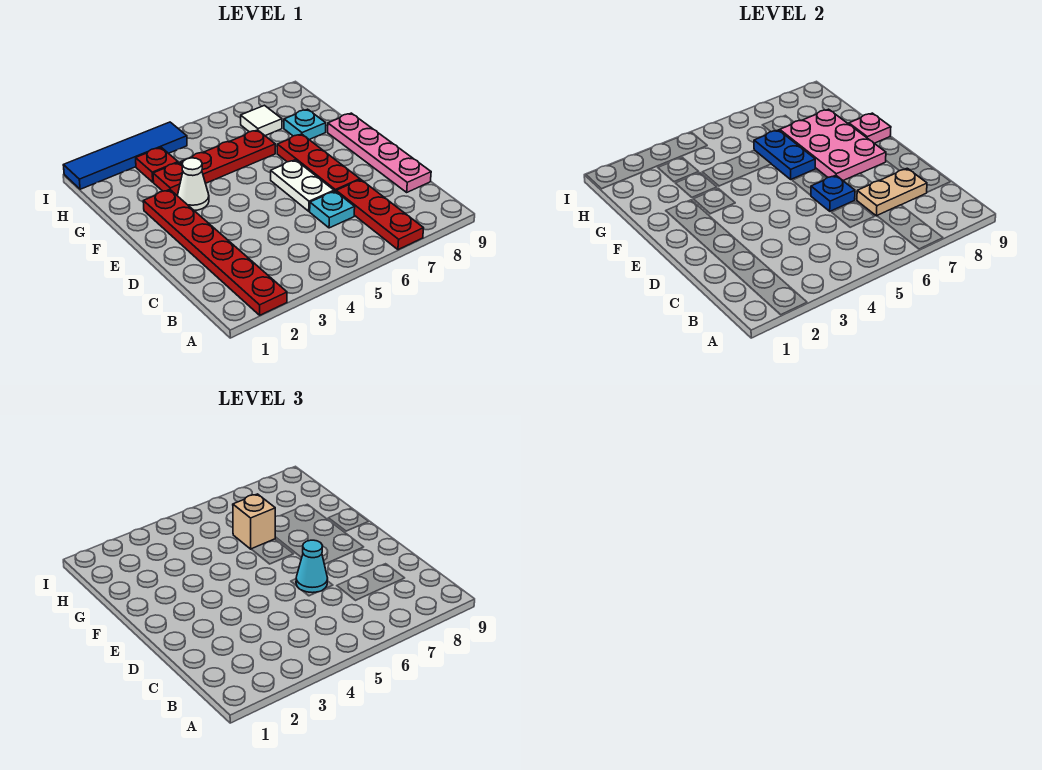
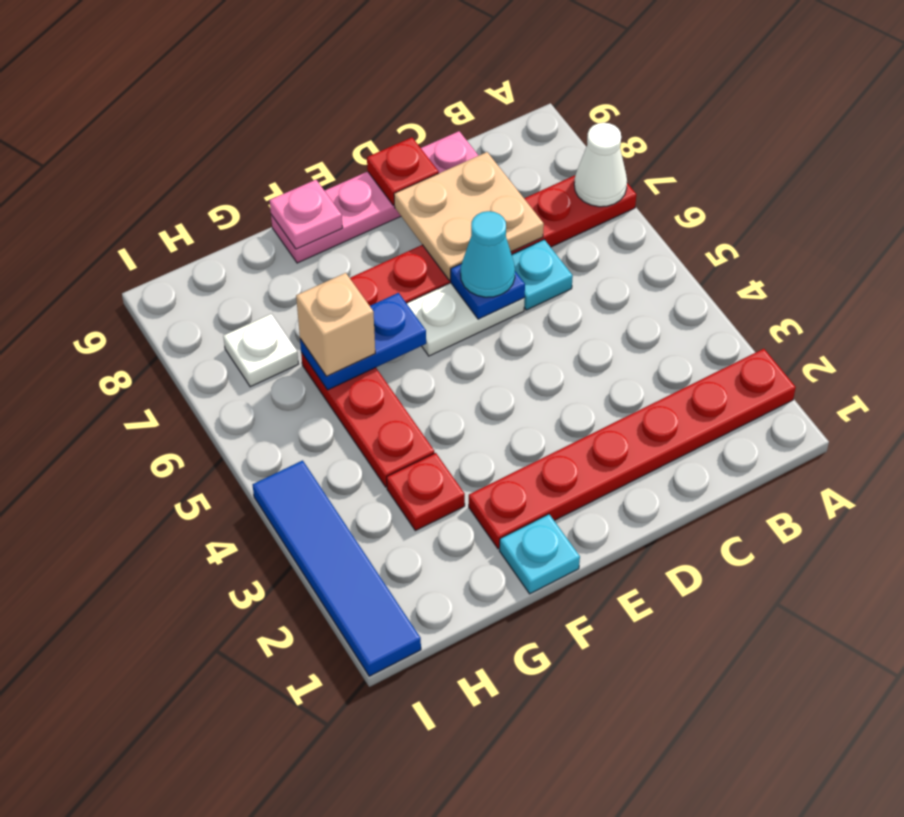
tan plate C7:C8 level 2 -> tan plate C7:D8 level 2
pink plate E7:G8 level 2 -> none
white cone F3 level 1 -> white cone A7 level 2
cyan plate G8 level 1 -> cyan plate F1 level 1
red plate H3 level 1 -> red plate D9 level 2
white tile H7 level 1 -> white plate H7 level 1

